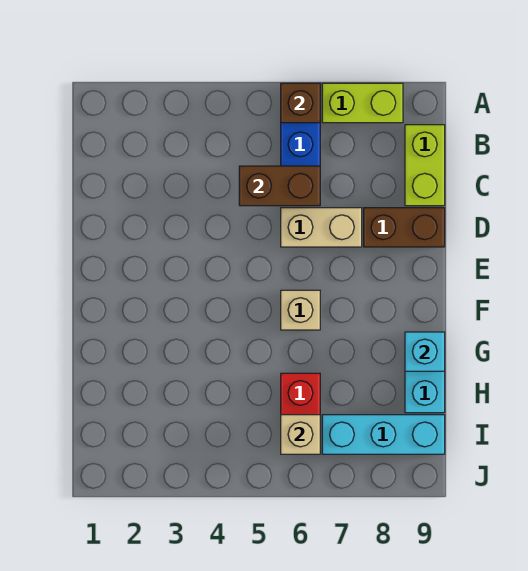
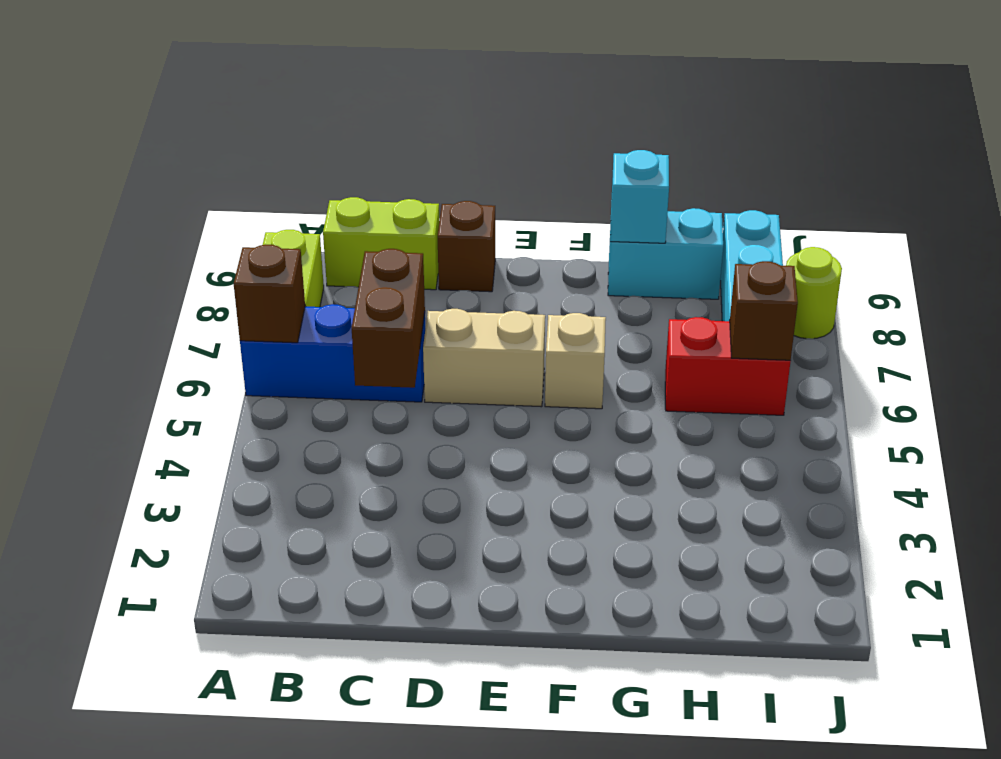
tan brick D6:D7 level 1 -> tan brick D6:E6 level 1
brown brick D8:D9 level 1 -> brown brick D9 level 1
tan brick I6 level 2 -> brown brick I6 level 2
none -> lime round brick J8 level 1

